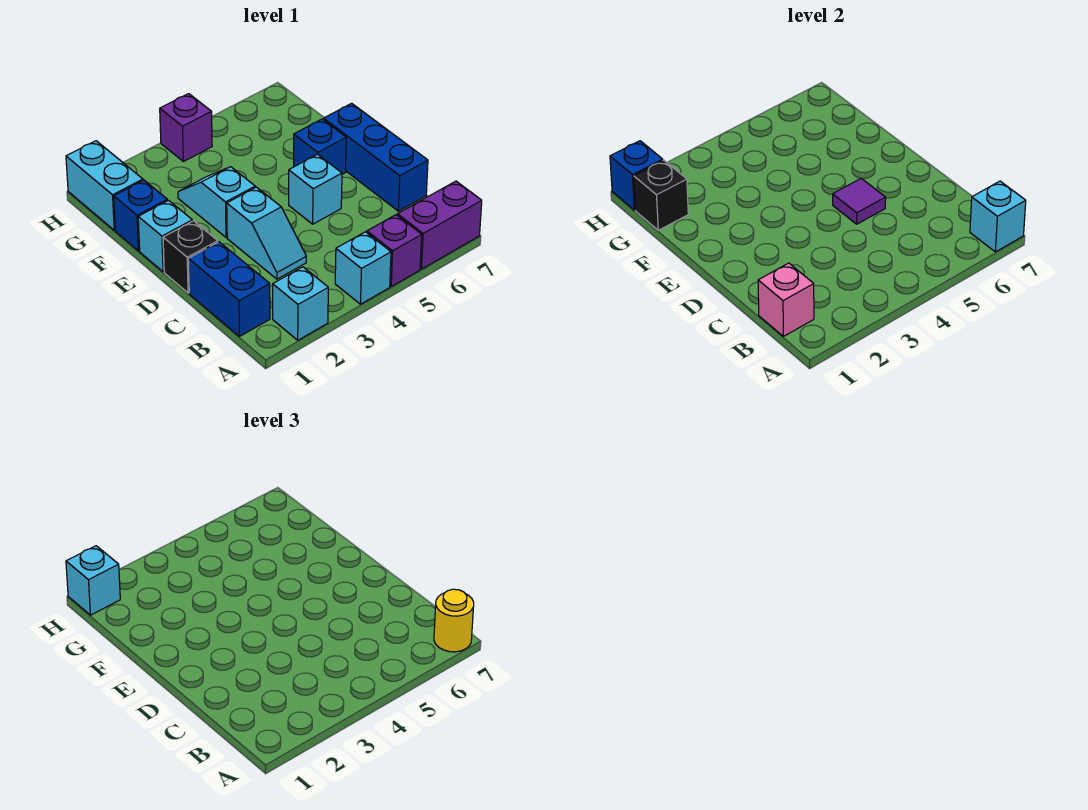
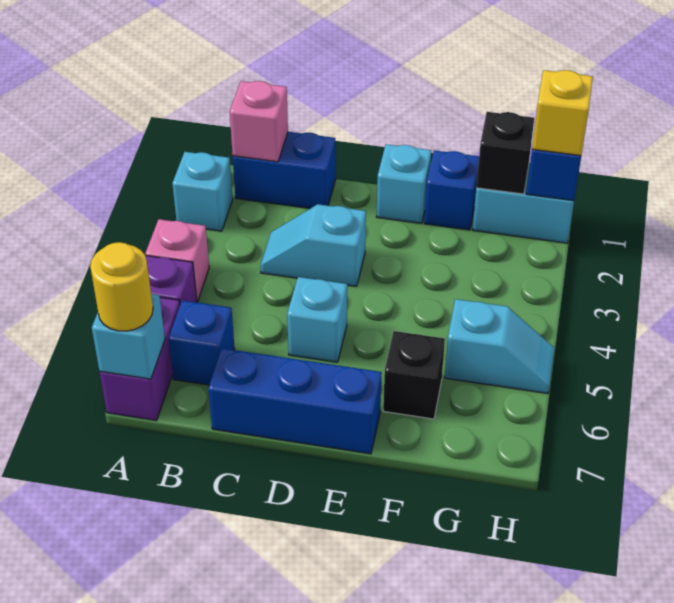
cyan brick A4 level 1 -> pink brick A4 level 1
black brick D1 level 1 -> black brick F6 level 1
purple tile D5 level 2 -> none
cyan slope E3:F3 level 1 top E -> cyan slope G5:H5 level 1 top G
blue brick E6 level 1 -> blue brick B6 level 1
cyan brick H1 level 3 -> yellow brick H1 level 3
purple brick H4 level 1 -> none

